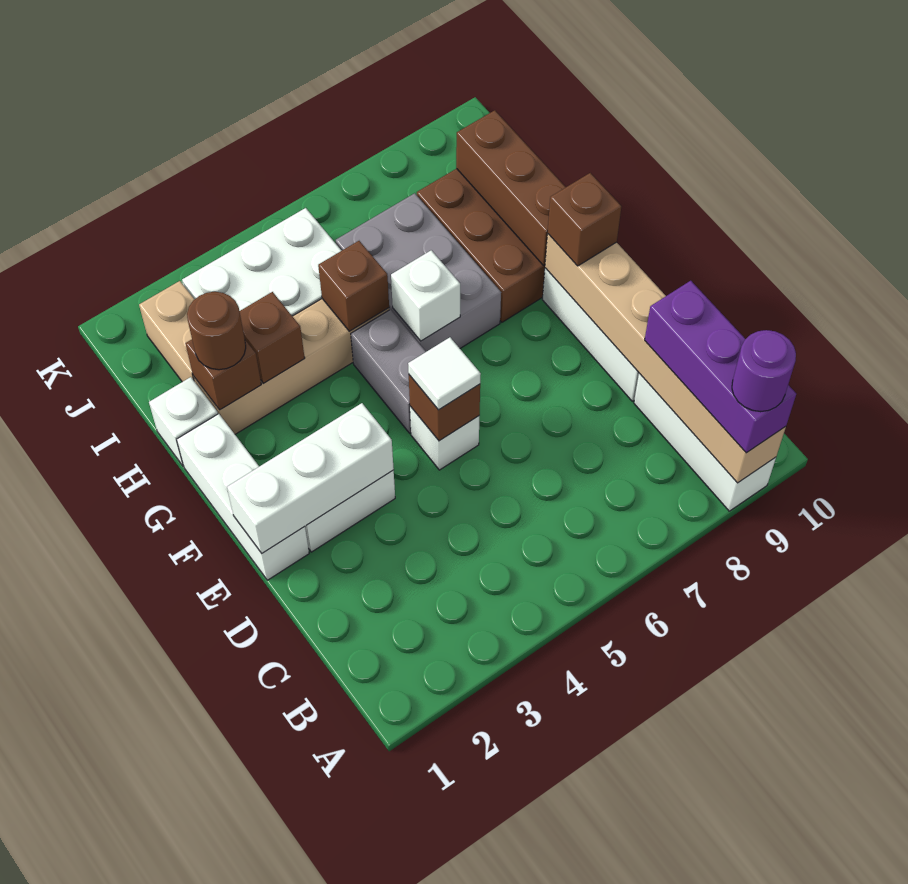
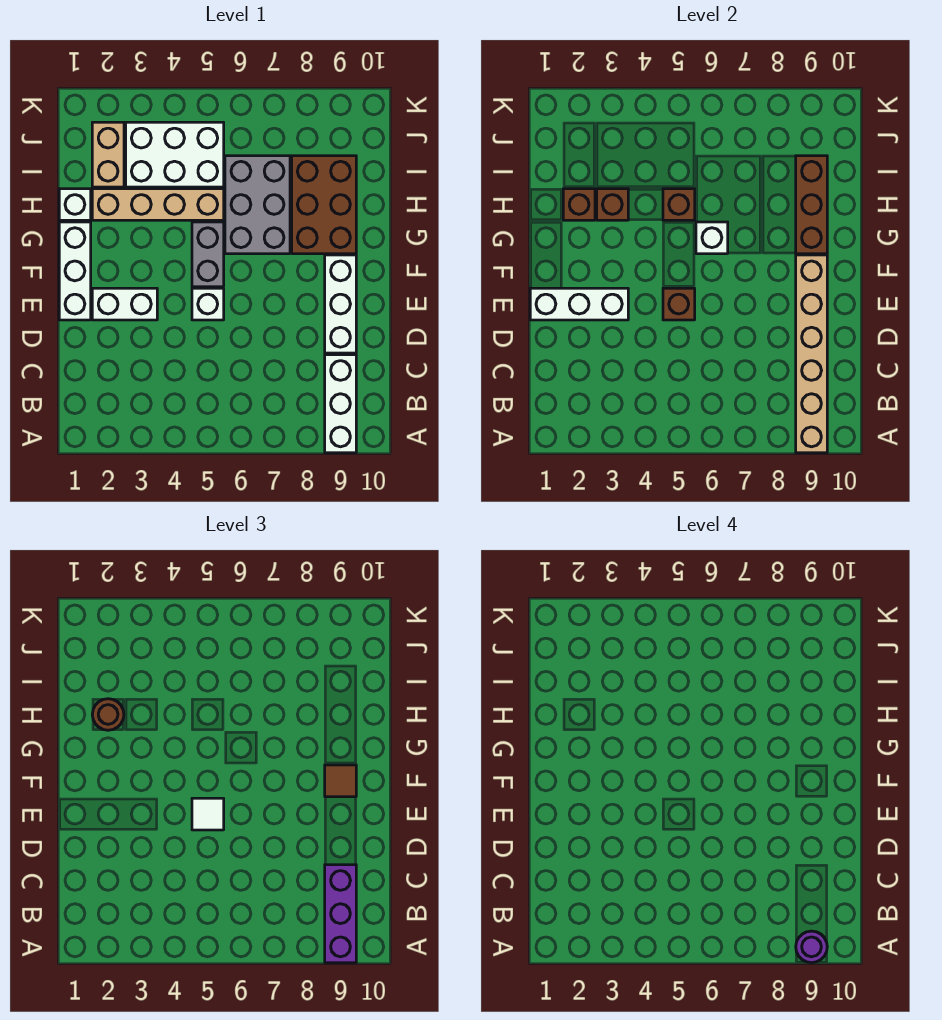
brown brick F9 level 3 -> brown tile F9 level 3

